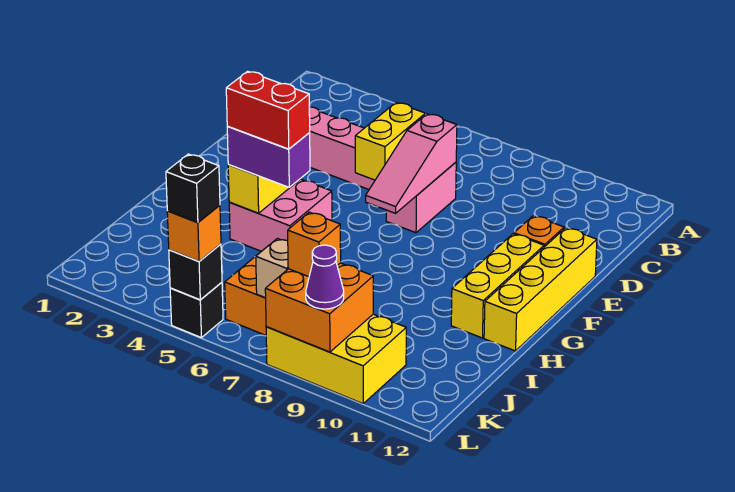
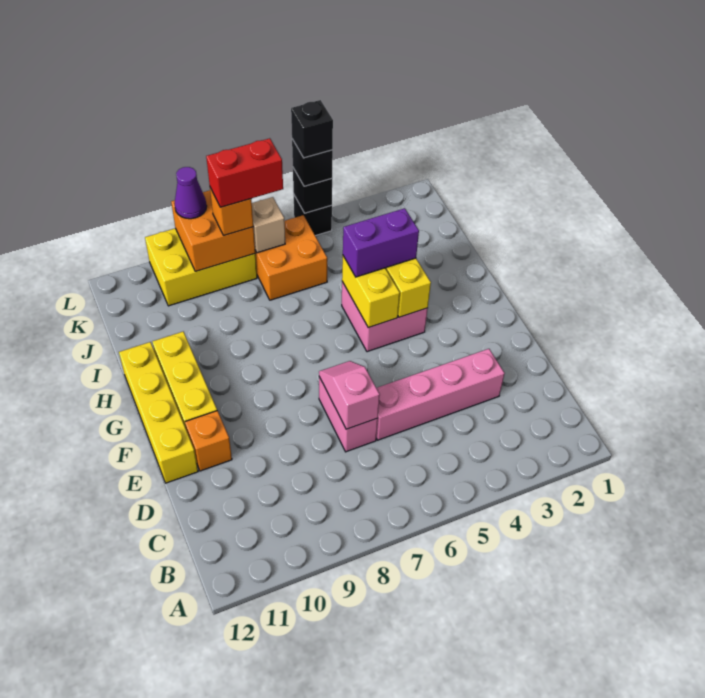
yellow brick D6:E6 level 2 -> yellow brick G5:H5 level 2
pink slope D7:F7 level 2 top D -> pink slope D7:E7 level 2 top D
red brick H4:H5 level 4 -> red brick K7:K8 level 4
orange brick L5 level 3 -> black brick L5 level 3

